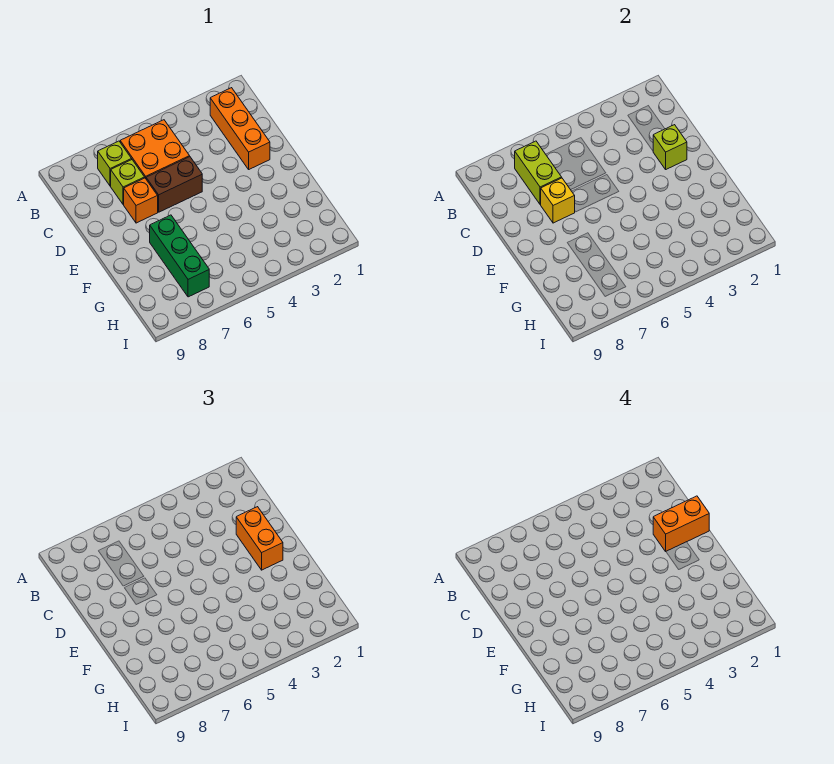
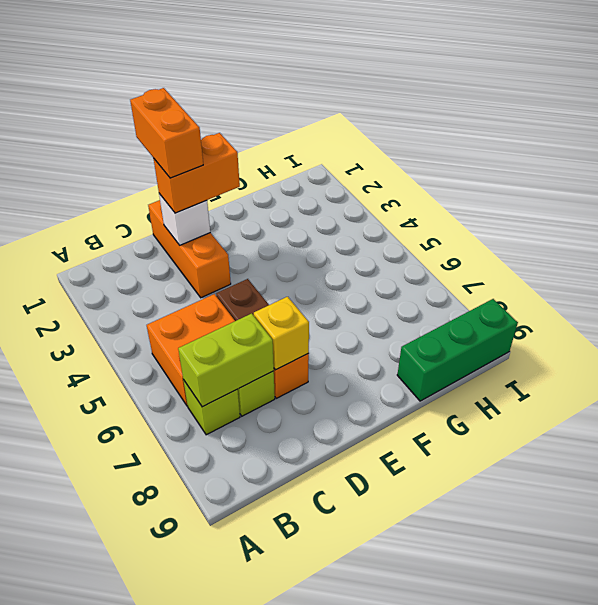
orange brick B2:D2 level 1 -> orange brick D1:D3 level 1
lime brick D2 level 2 -> white brick D2 level 2
green brick F7:H7 level 1 -> green brick G9:I9 level 1

